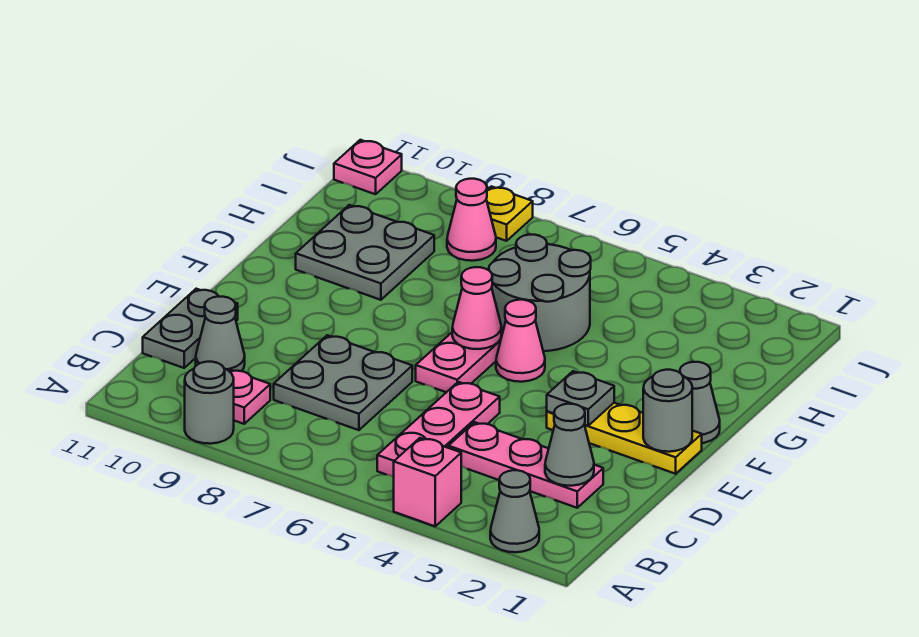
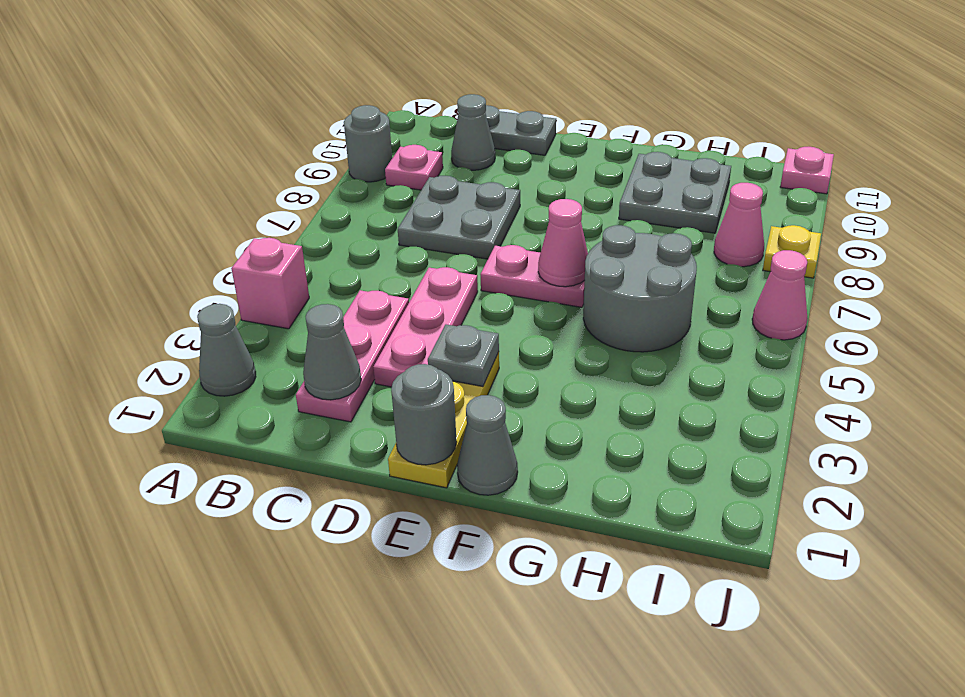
pink plate B5:D5 level 1 -> pink plate D3:D5 level 1
pink cone F5 level 1 -> pink cone J6 level 1

